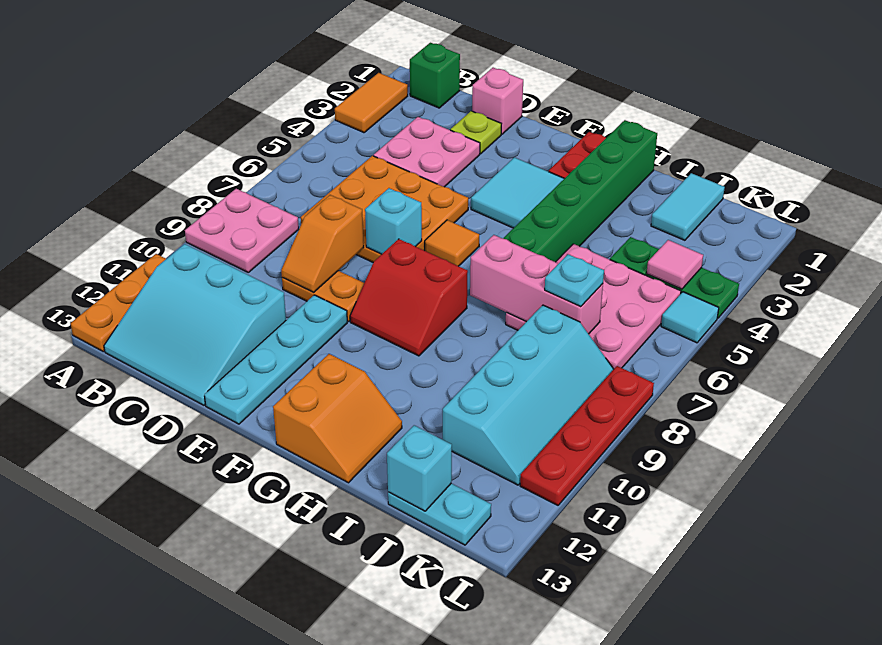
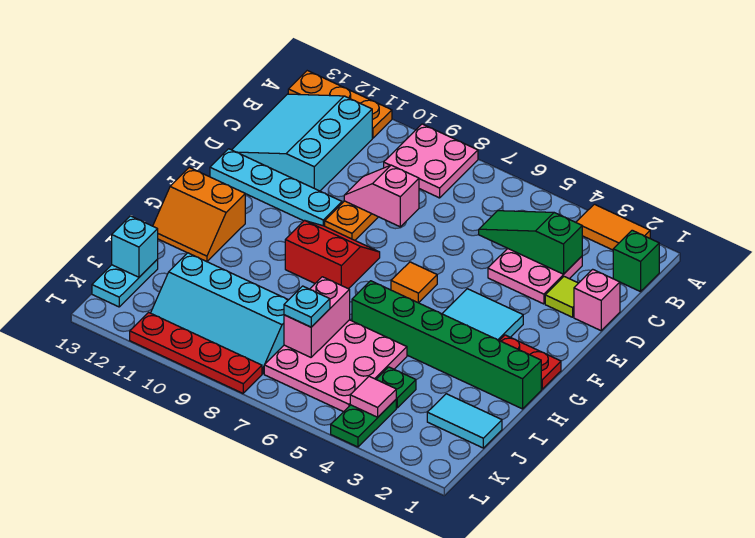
none -> green slope C3:C5 level 2 top 3
orange plate C5:E7 level 1 -> none
lime plate D2 level 1 -> lime tile D2 level 1
orange slope D8:D9 level 2 top 8 -> pink slope D8:D9 level 2 top 8
cyan brick E7 level 2 -> none
red slope F8:G9 level 1 top 8 -> red slope F8:G9 level 1 top G
pink brick H7:J7 level 2 -> pink brick I7:J7 level 2
cyan tile L5 level 1 -> none

